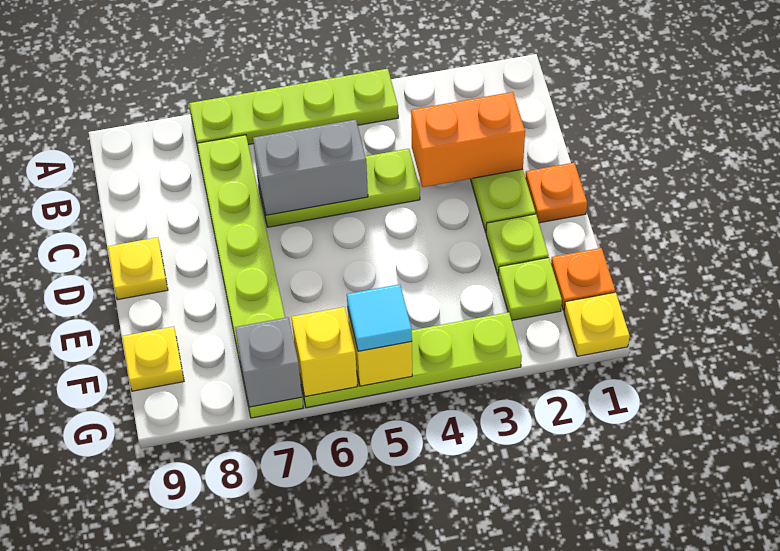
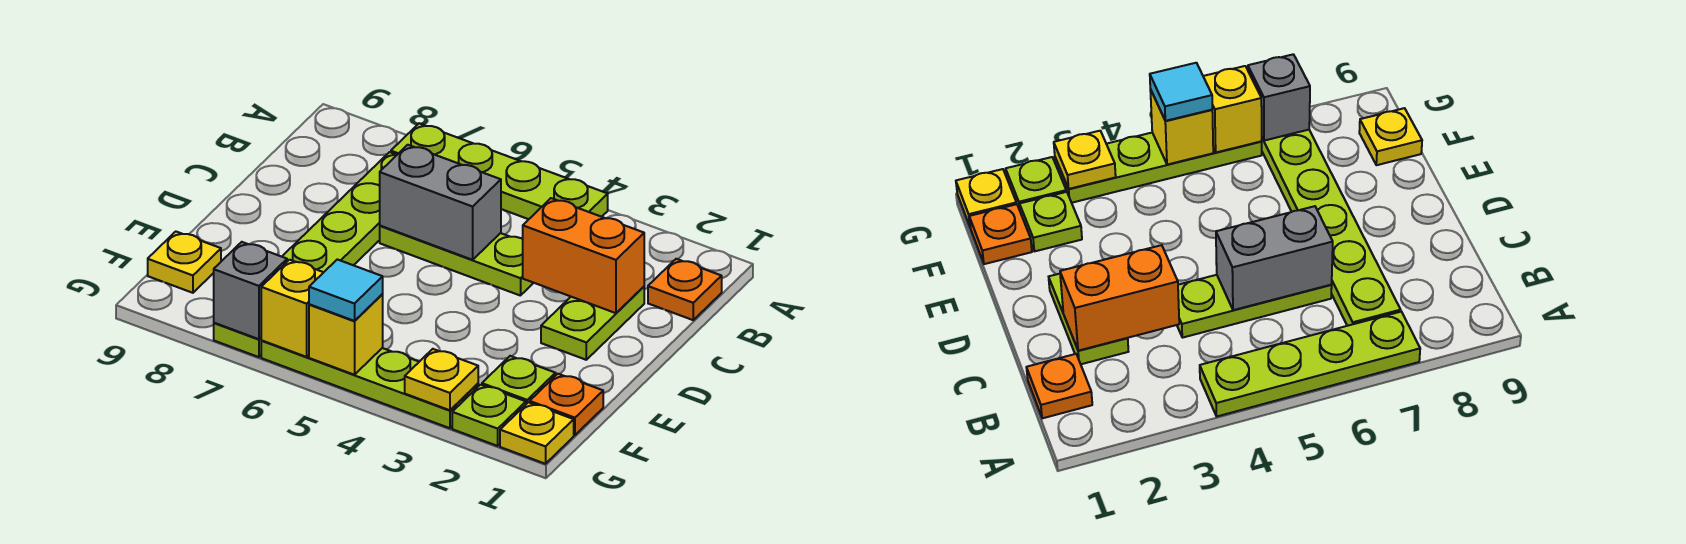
orange plate D1 level 1 -> orange plate B1 level 1
yellow plate D9 level 1 -> yellow plate G3 level 2
lime plate E2 level 1 -> lime plate G2 level 1

